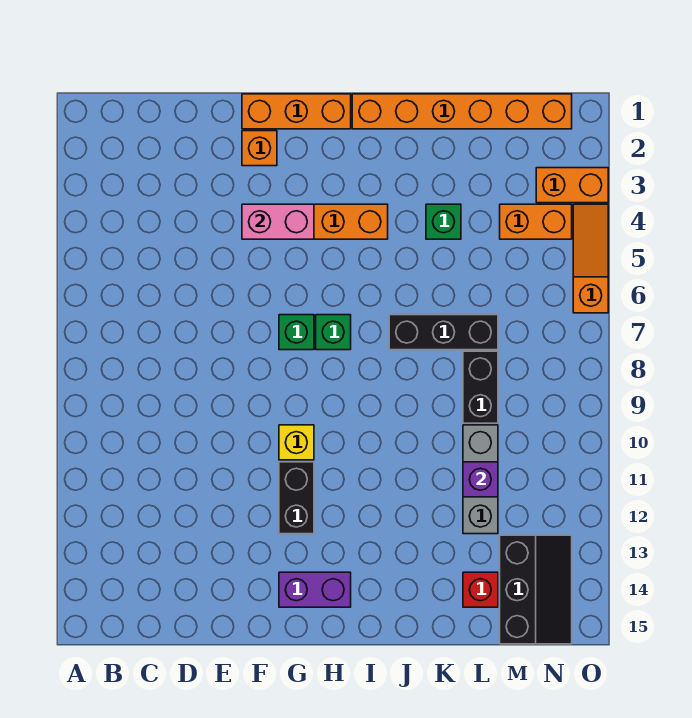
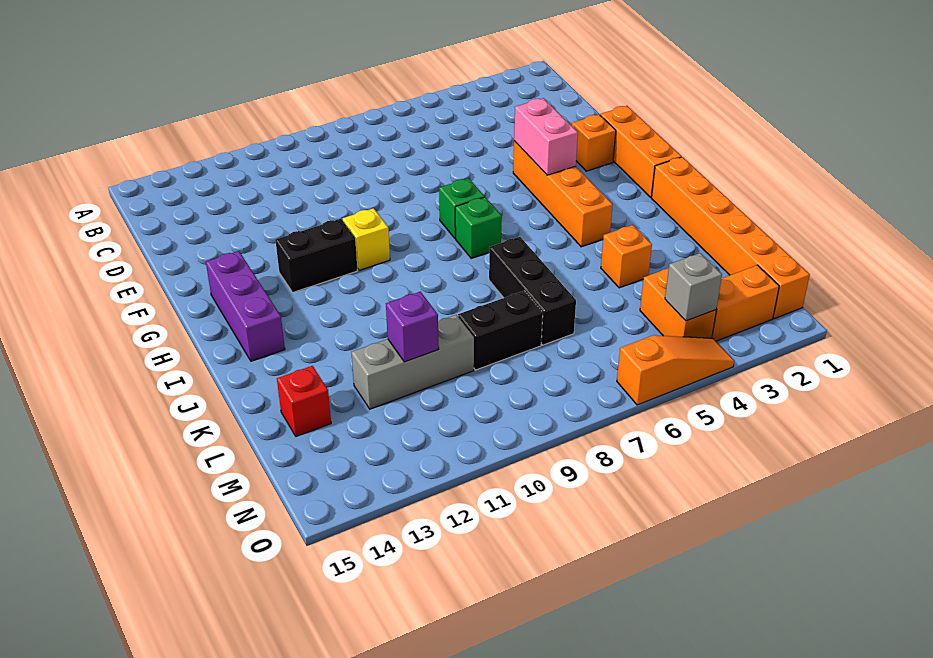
purple brick G14:H14 level 1 -> purple brick G14:I14 level 1
green brick K4 level 1 -> orange brick K4 level 1
black slope M13:N15 level 1 top M -> none
orange brick N3:O3 level 1 -> orange brick N2:N3 level 1
none -> grey brick N4 level 2

